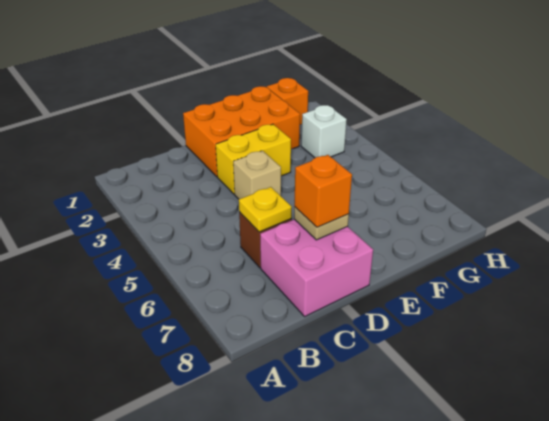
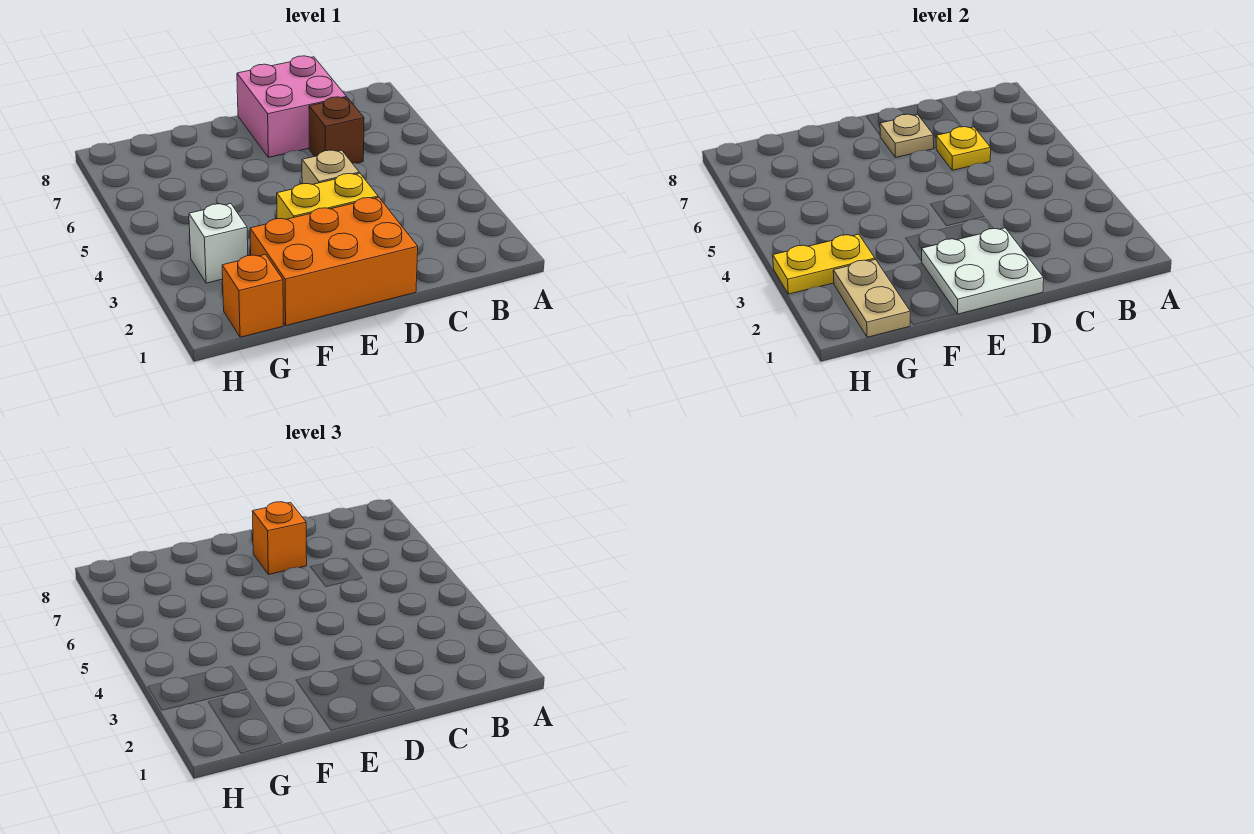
none -> white plate D1:E2 level 2
none -> tan plate G1:G2 level 2
none -> yellow plate G3:H3 level 2

